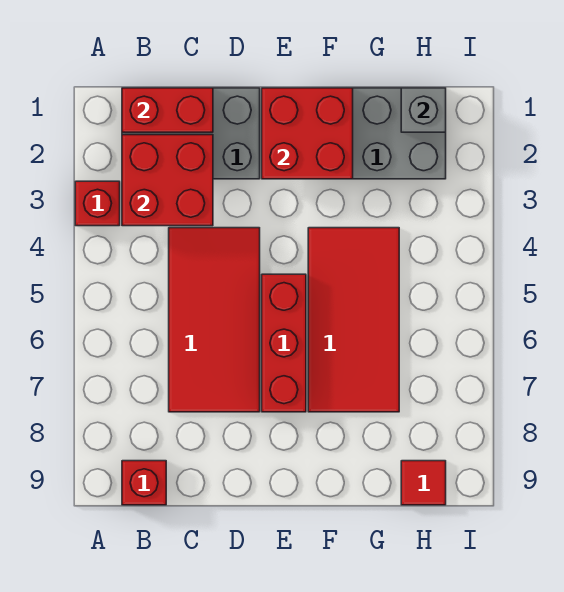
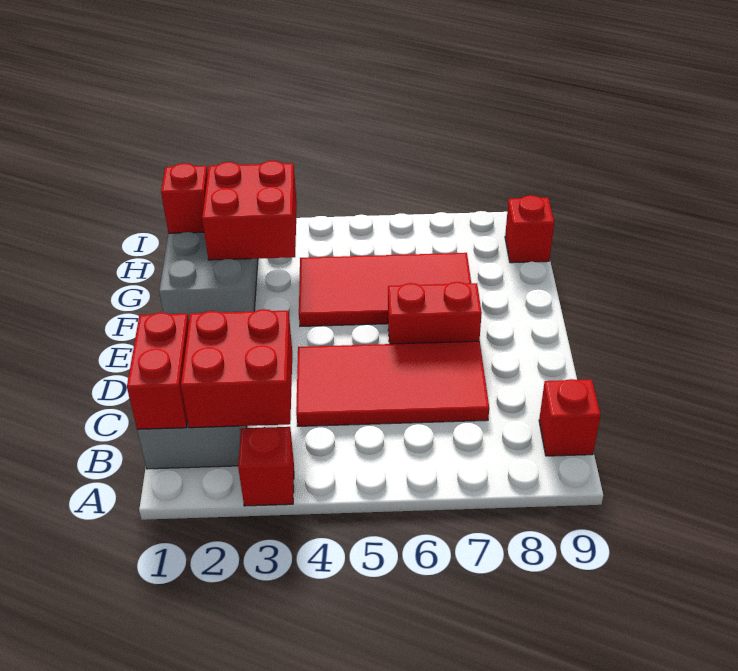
red brick E1:F2 level 2 -> red brick G2:H3 level 2
red brick E5:E7 level 1 -> red brick E6:E7 level 1
grey brick H1 level 2 -> red brick H1 level 2
red tile H9 level 1 -> red brick H9 level 1

